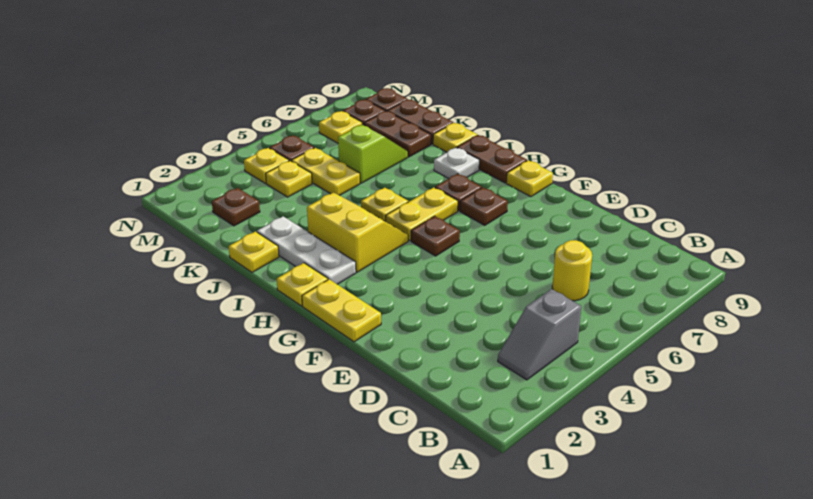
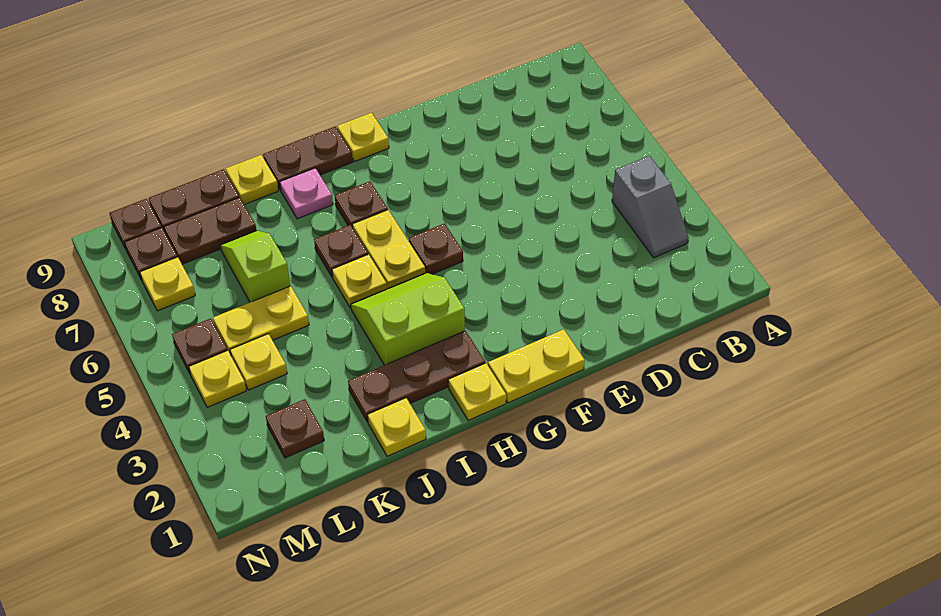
yellow round brick C6 level 1 -> none
brown plate G7 level 1 -> brown plate I6 level 1
white plate H2:J2 level 1 -> brown plate H2:J2 level 1
yellow slope H3:I4 level 1 top 3 -> lime slope H3:I4 level 1 top 3
white plate I8 level 1 -> pink plate I8 level 1

